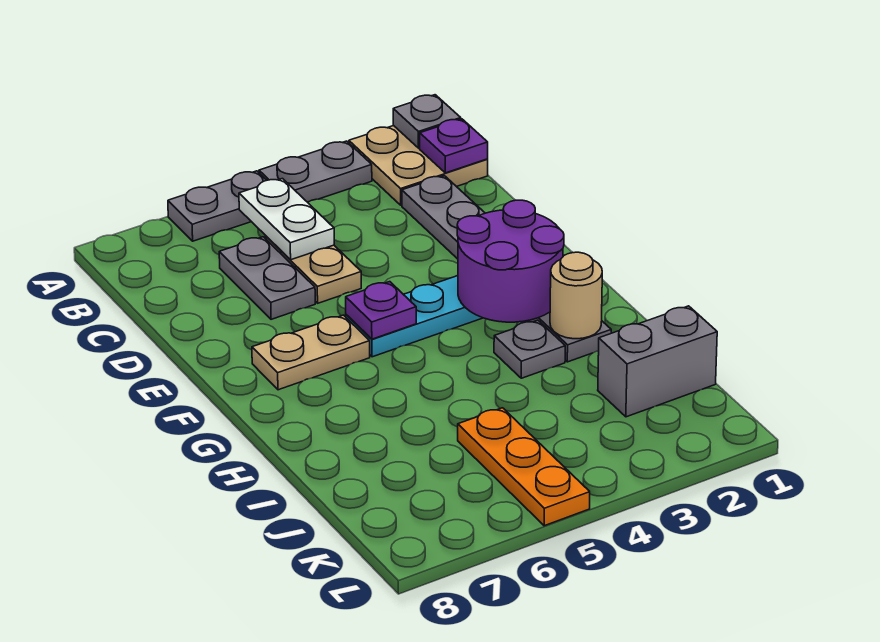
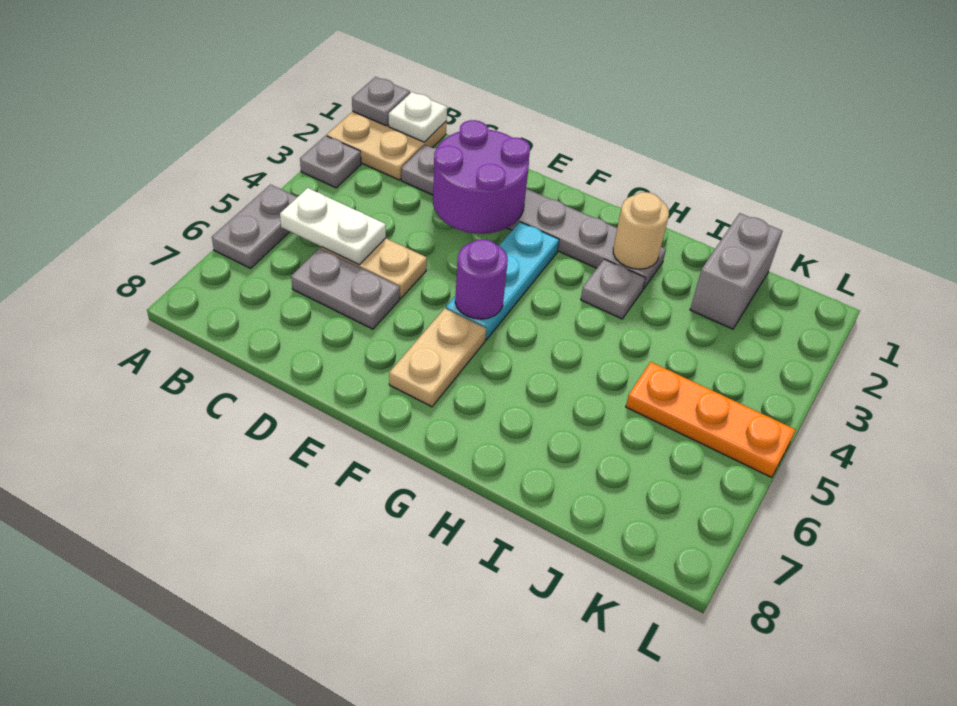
grey plate A3:A4 level 1 -> grey plate A3 level 1
purple plate B1 level 2 -> white plate B1 level 2
purple round brick F2:G3 level 2 -> purple round brick D2:E3 level 2
purple plate F5 level 2 -> purple round brick F5 level 2

